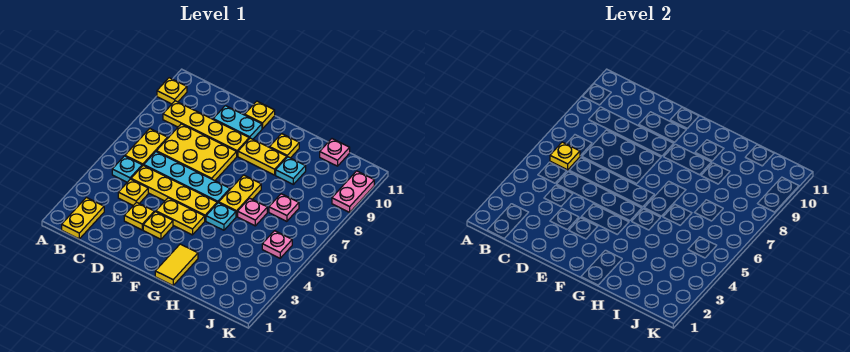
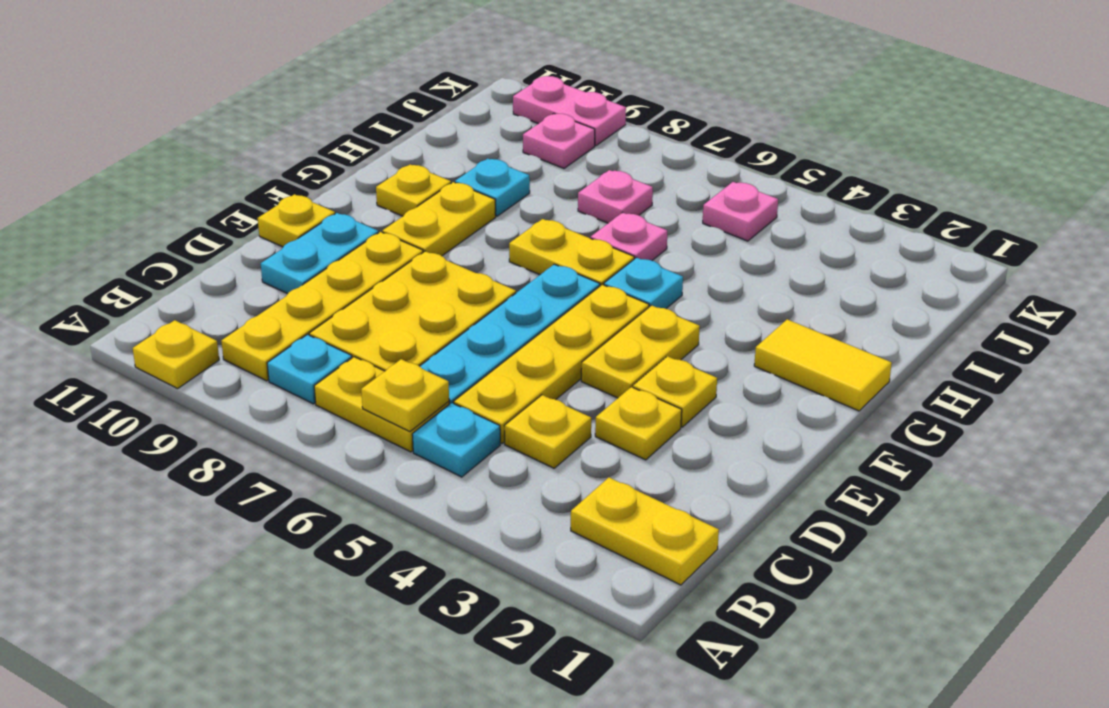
none -> cyan plate B8 level 1
pink plate I11 level 1 -> pink plate J9 level 1

